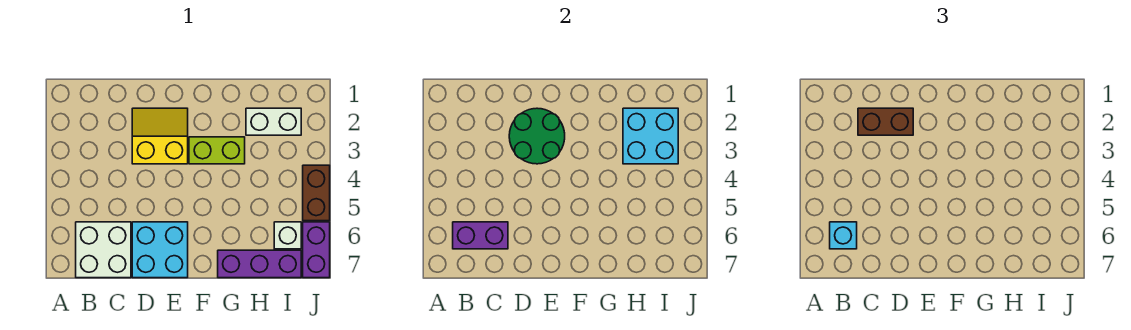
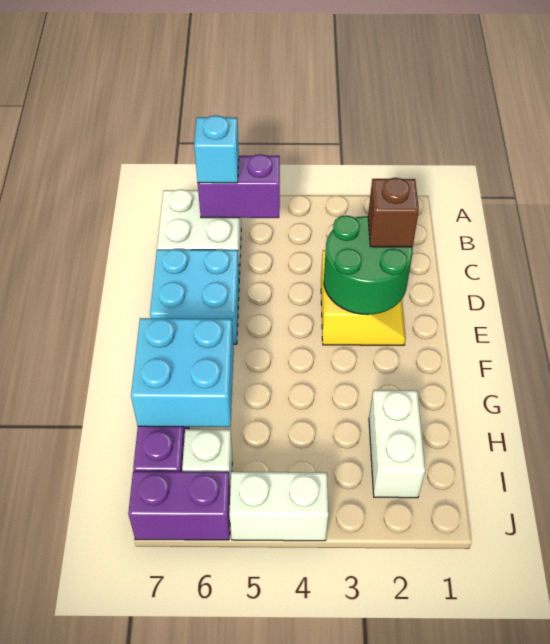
purple brick B6:C6 level 2 -> purple brick B5:B6 level 2
brown brick C2:D2 level 3 -> brown brick D2 level 3
lime brick F3:G3 level 1 -> none
cyan brick H2:I3 level 2 -> cyan brick G6:H7 level 2
brown brick J4:J5 level 1 -> white brick J4:J5 level 1

